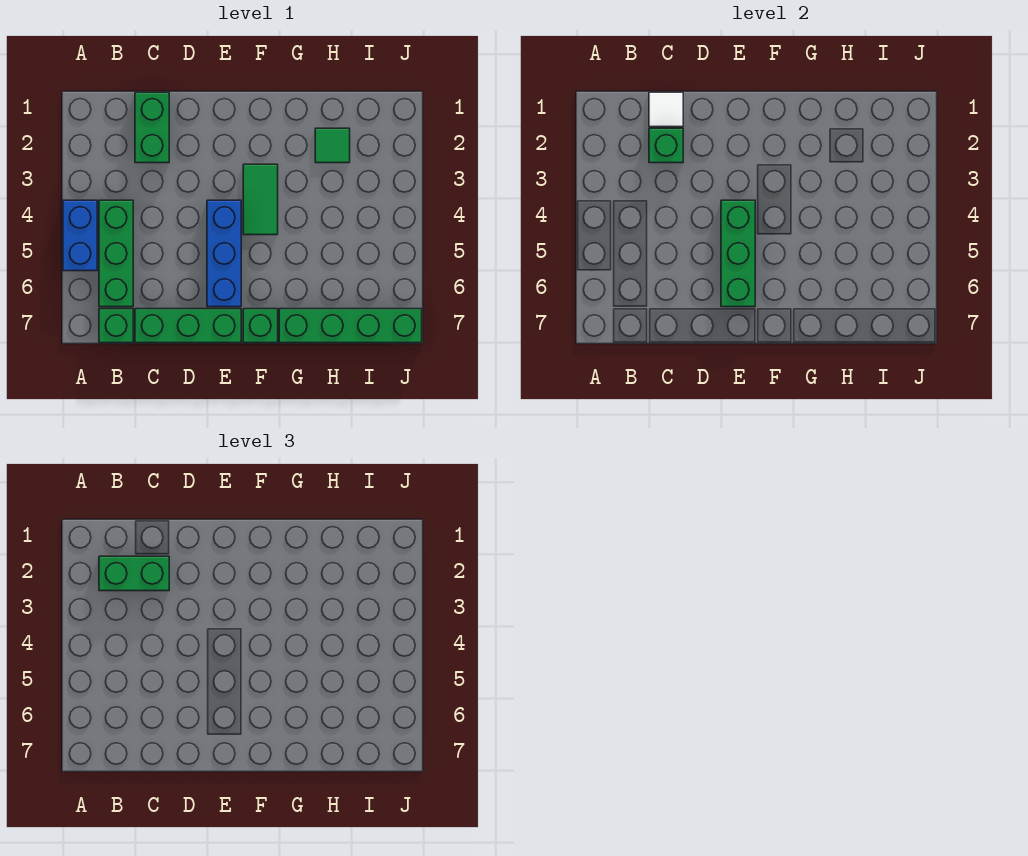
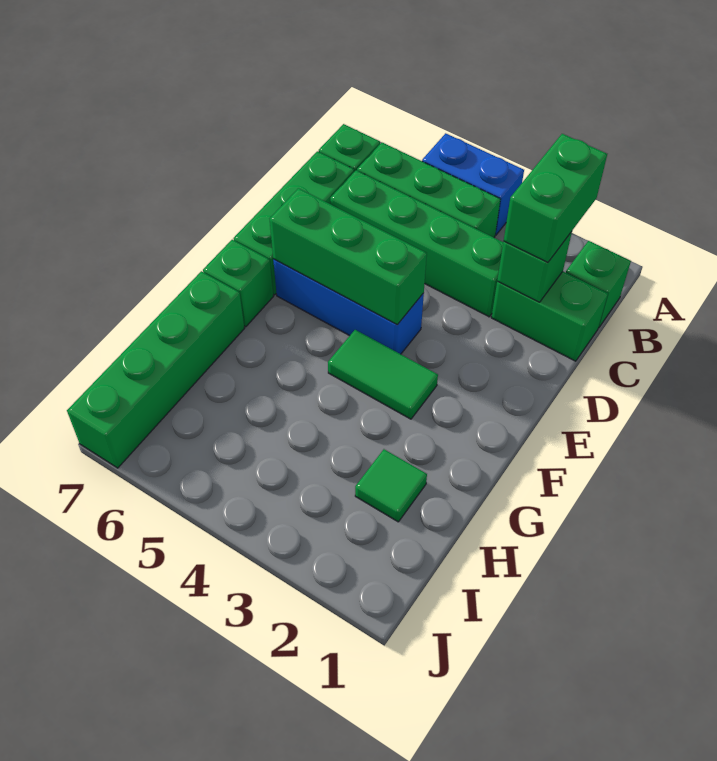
none -> green brick B1 level 1
white tile C1 level 2 -> none
none -> green brick C3:C6 level 1

